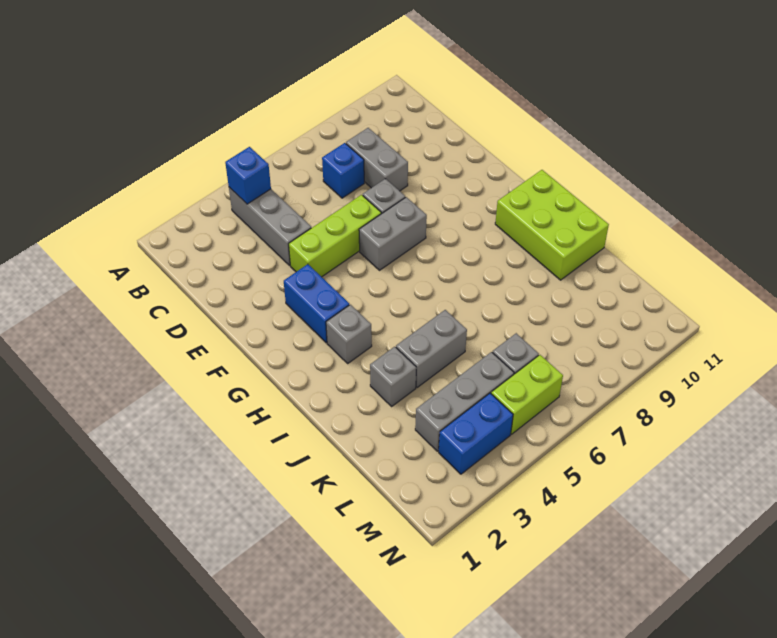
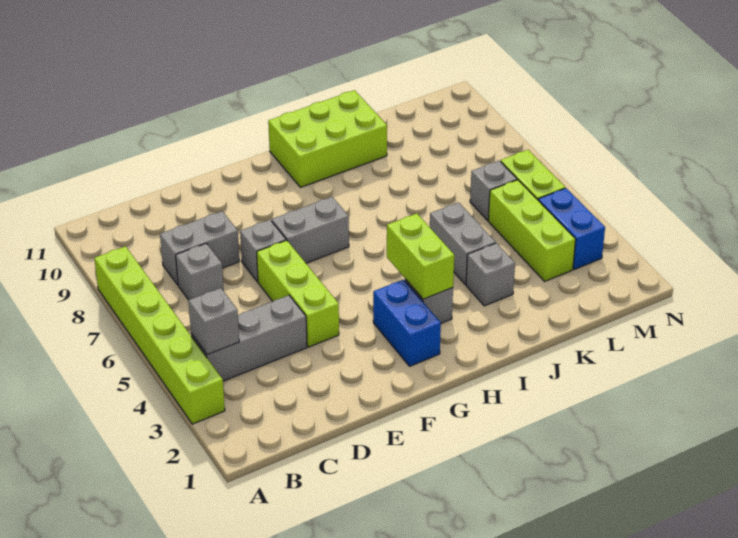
none -> lime brick A3:A8 level 1
blue brick B4 level 2 -> grey brick B4 level 2
blue brick C7 level 1 -> grey brick C7 level 1
blue brick F3:G3 level 1 -> blue brick G2:G3 level 1
grey brick F6:F7 level 1 -> grey brick F7:G7 level 1
none -> lime brick H3:H4 level 2
grey brick L3:L5 level 1 -> lime brick L3:L5 level 1

